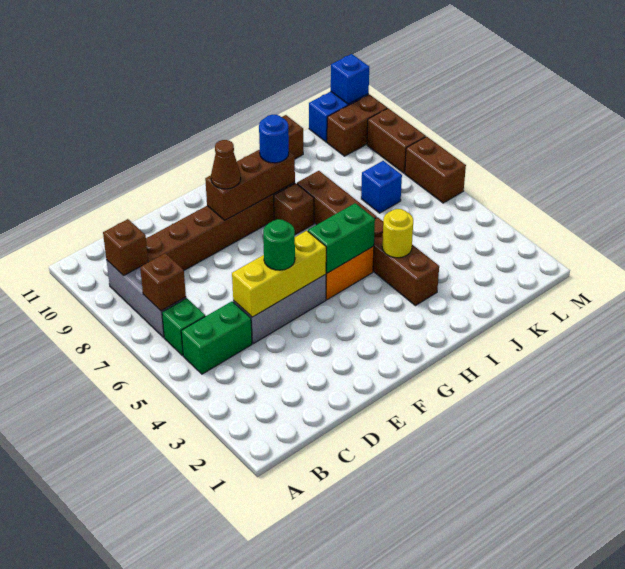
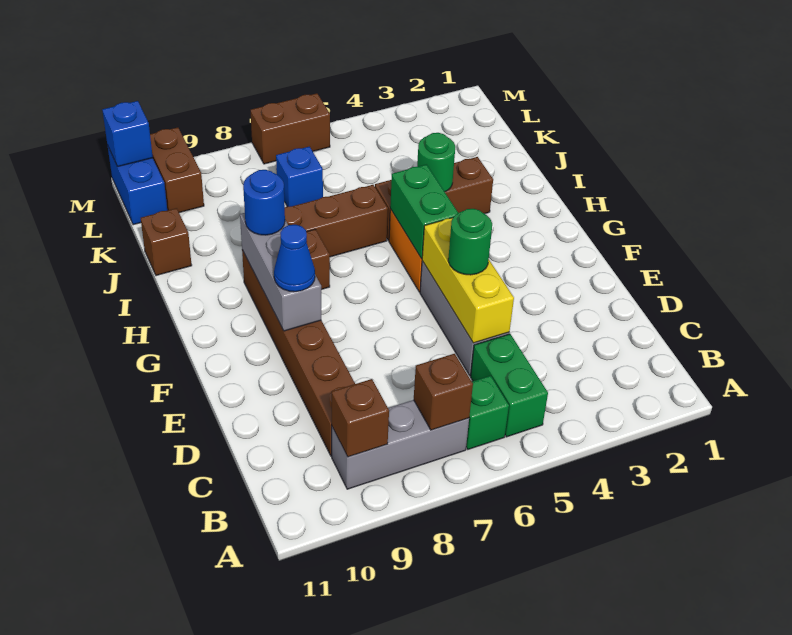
brown brick F9:H9 level 2 -> grey brick F9:H9 level 2
brown cone F9 level 3 -> blue cone F9 level 3
yellow round brick I4 level 2 -> green round brick I4 level 2
brown brick M8:M9 level 1 -> none

